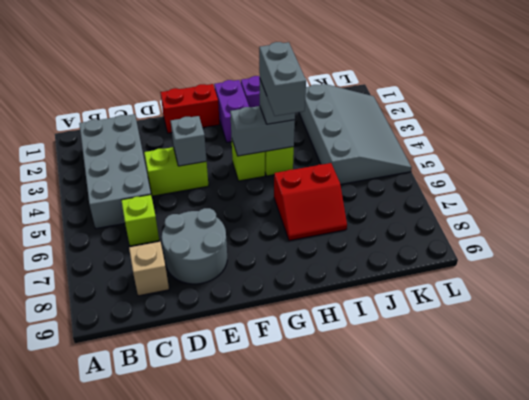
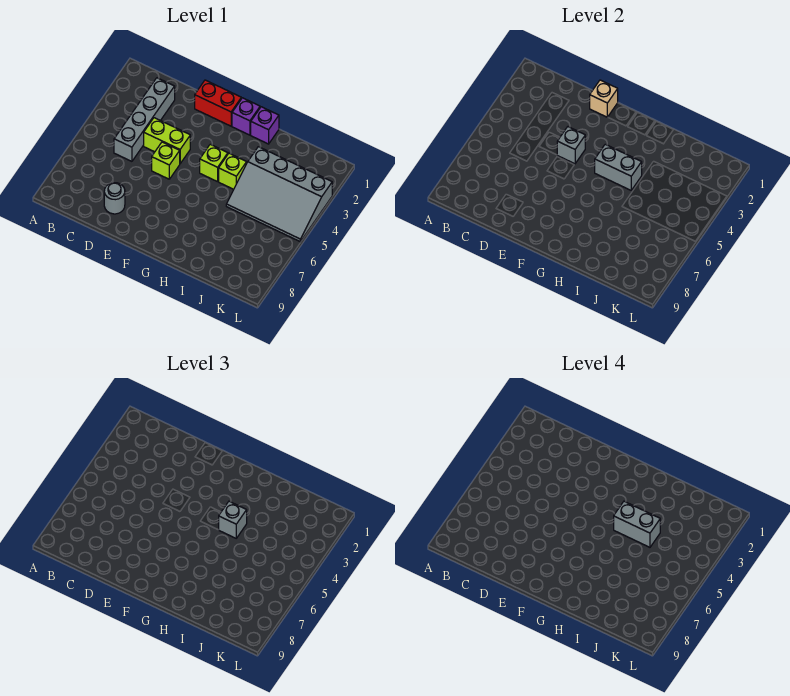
grey brick B2:C5 level 1 -> grey brick C2:C5 level 1
lime brick C6 level 1 -> lime brick E5 level 1
tan brick C8 level 1 -> tan brick E1 level 2
grey round brick D7:E8 level 1 -> grey round brick D8 level 1
purple brick G1:G2 level 1 -> purple brick G1 level 1
grey brick H4:H5 level 4 -> grey brick H4:I4 level 4
red slope H6:I7 level 1 top 6 -> none
grey slope J2:L5 level 1 top J -> grey slope I3:L5 level 1 top 3

